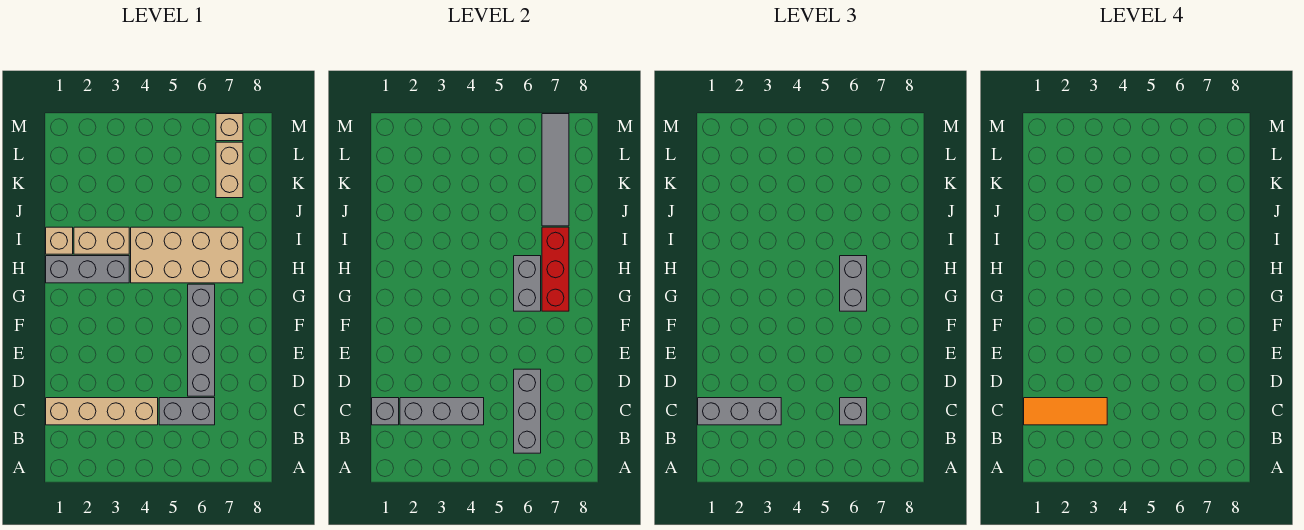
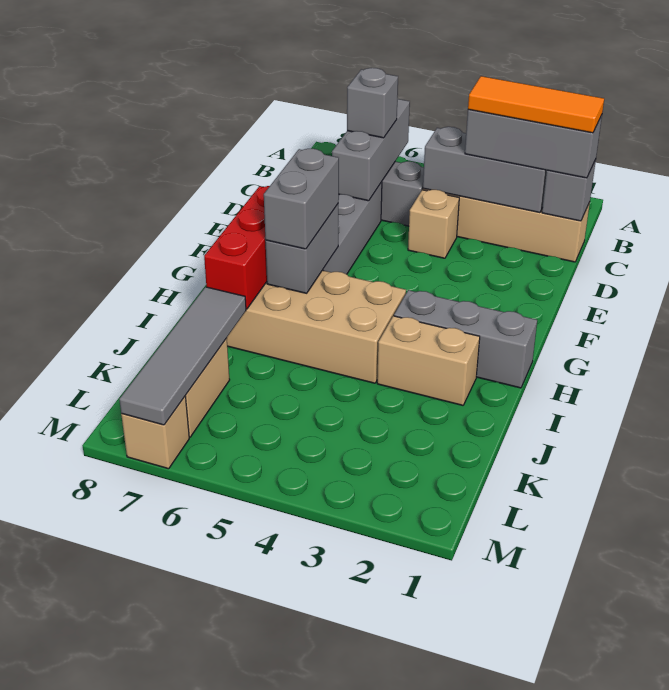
tan brick I1 level 1 -> tan brick D4 level 1

